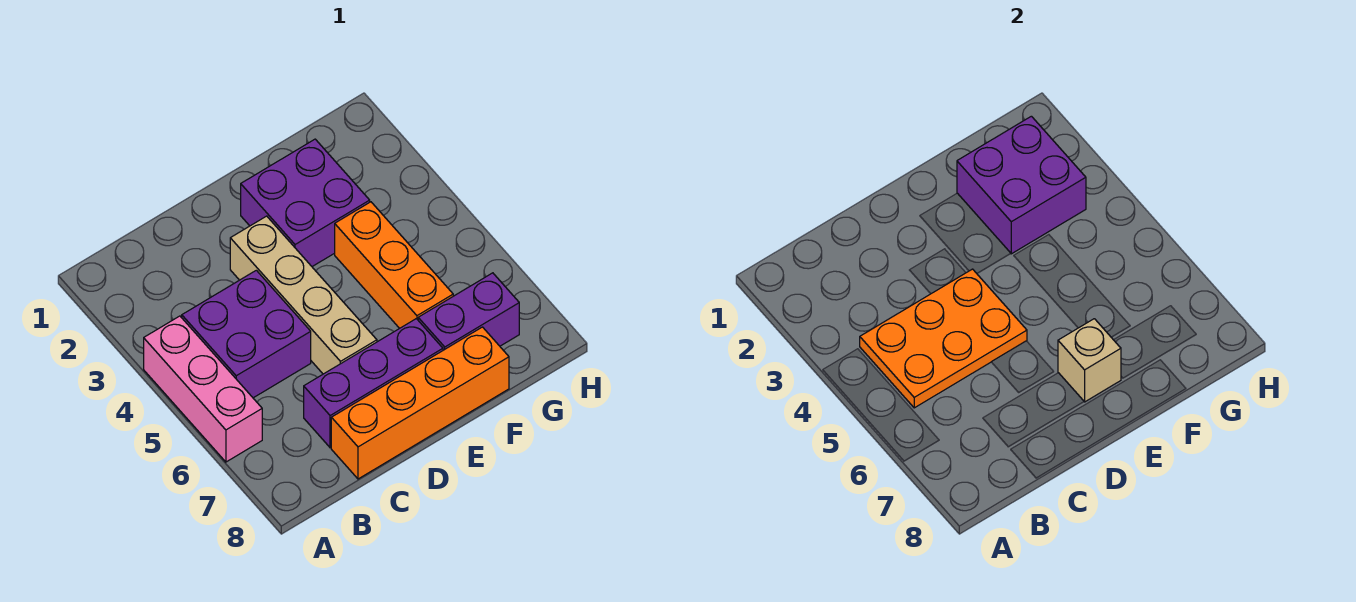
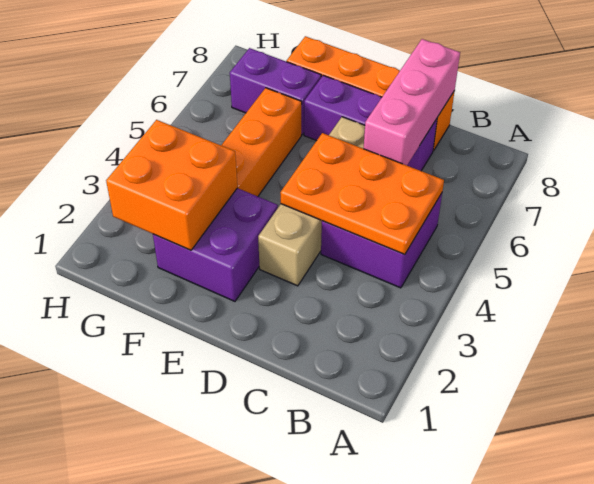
pink brick A4:A6 level 1 -> pink brick C6:C8 level 2
tan brick E7 level 2 -> none
purple brick F2:G3 level 2 -> orange brick F2:G3 level 2

